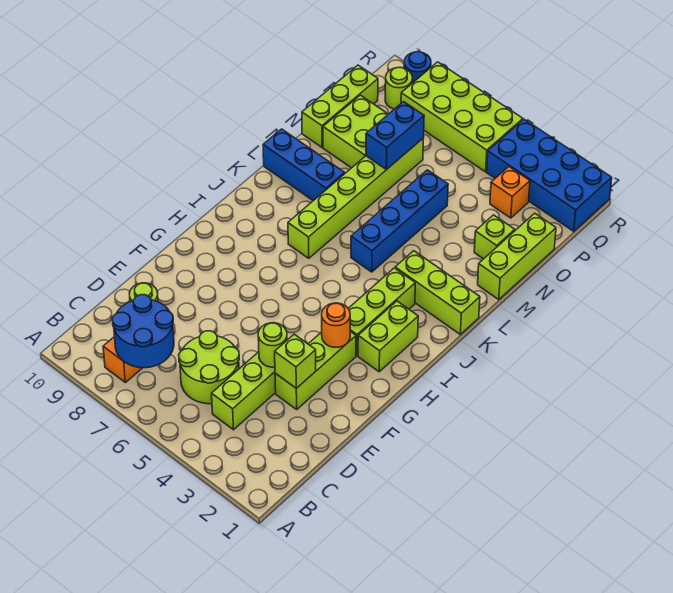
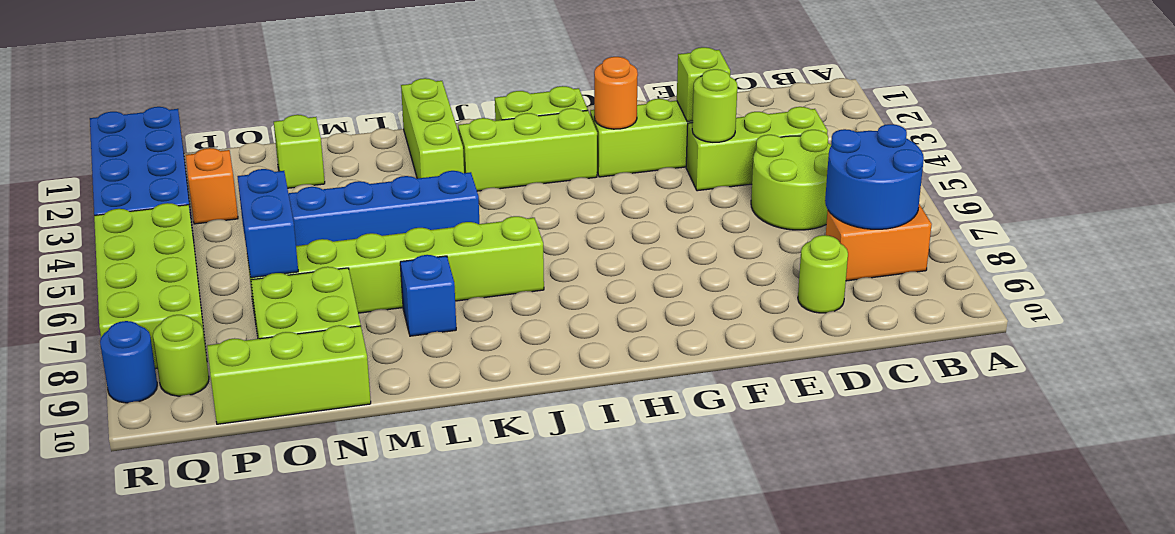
blue brick L8:L10 level 1 -> blue brick L8 level 1
lime brick M1:O1 level 1 -> none
blue brick N7:O7 level 2 -> blue brick O6:O7 level 2

